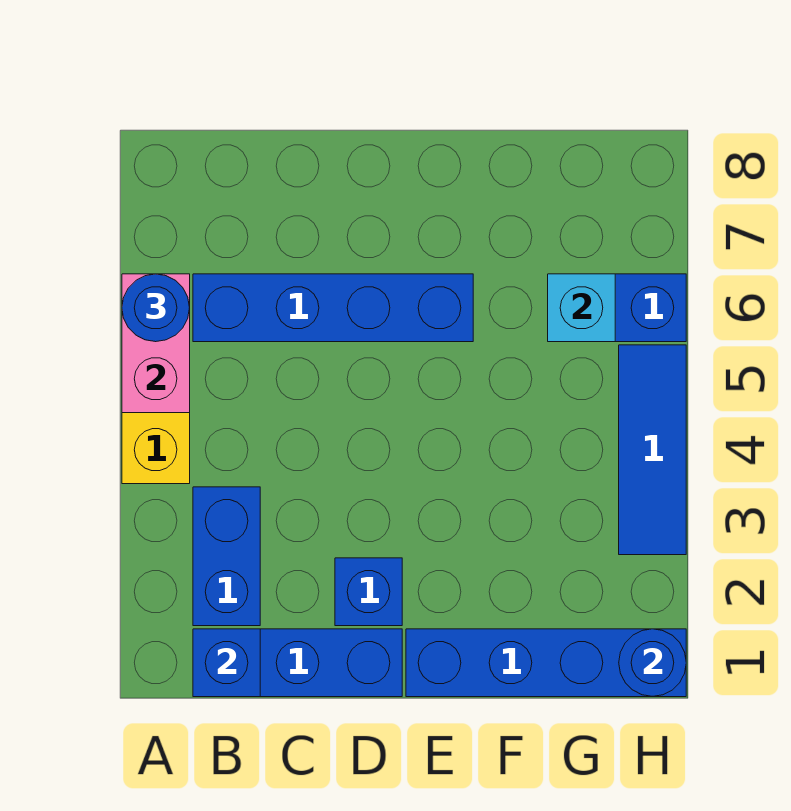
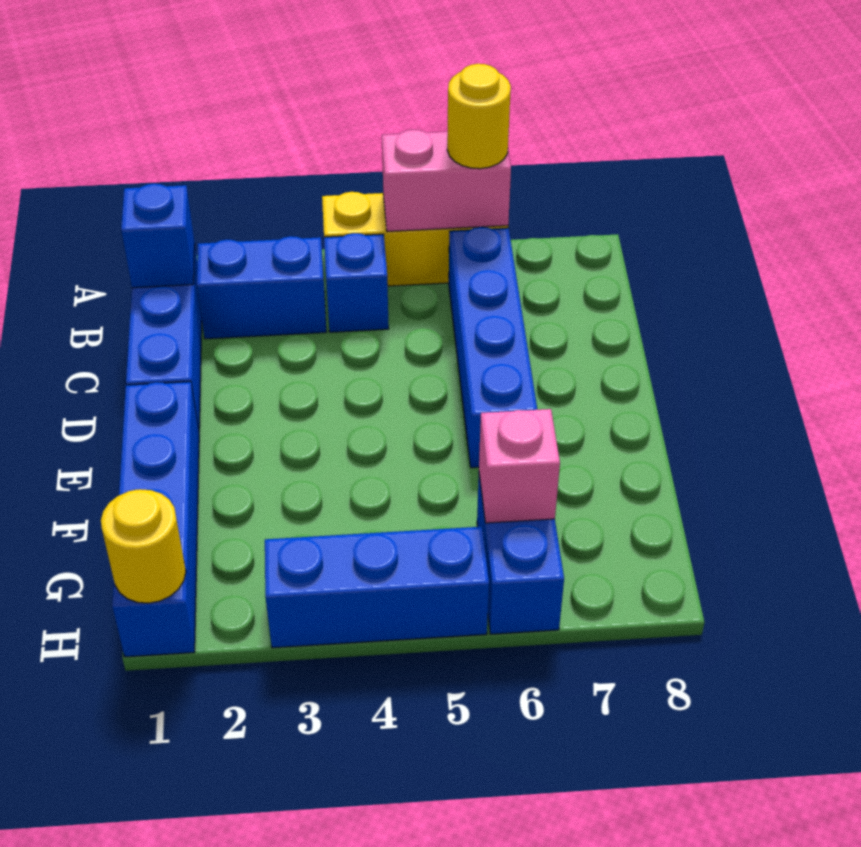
blue round brick A6 level 3 -> yellow round brick A6 level 3
blue brick D2 level 1 -> blue brick B4 level 1
cyan brick G6 level 2 -> pink brick G6 level 2
blue round brick H1 level 2 -> yellow round brick H1 level 2
blue tile H3:H5 level 1 -> blue brick H3:H5 level 1

